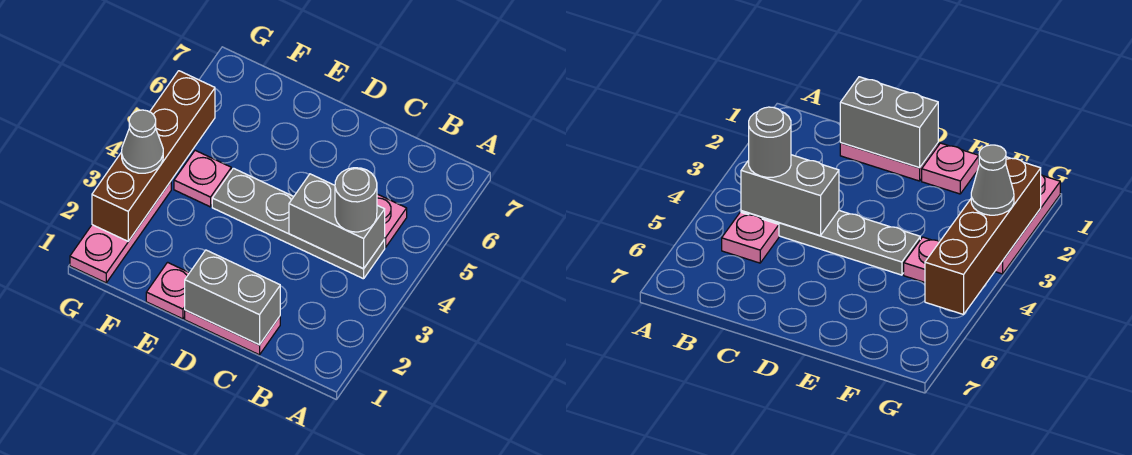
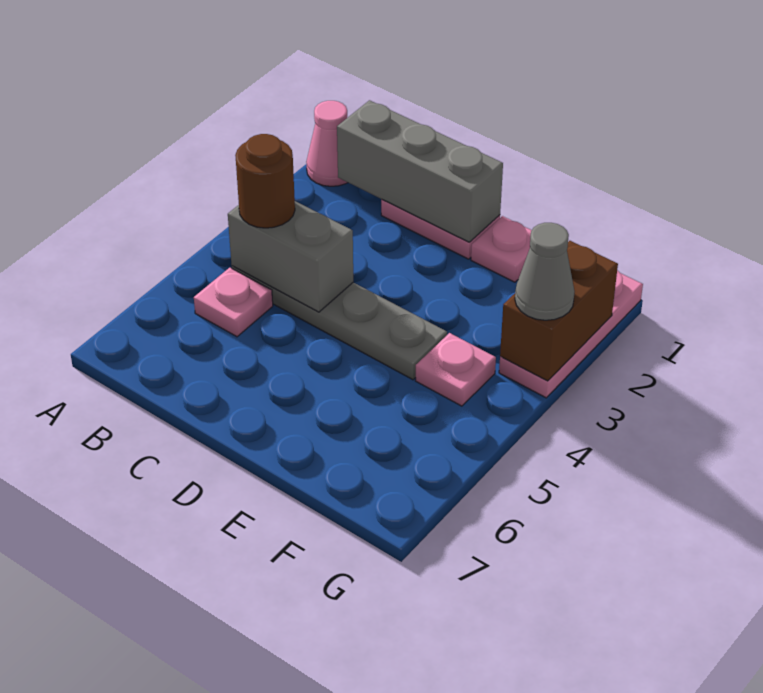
none -> pink cone A1 level 1
grey round brick B4 level 3 -> brown round brick B4 level 3
grey brick C1:D1 level 2 -> grey brick B1:D1 level 2
brown brick G2:G5 level 2 -> brown brick G2:G3 level 2

